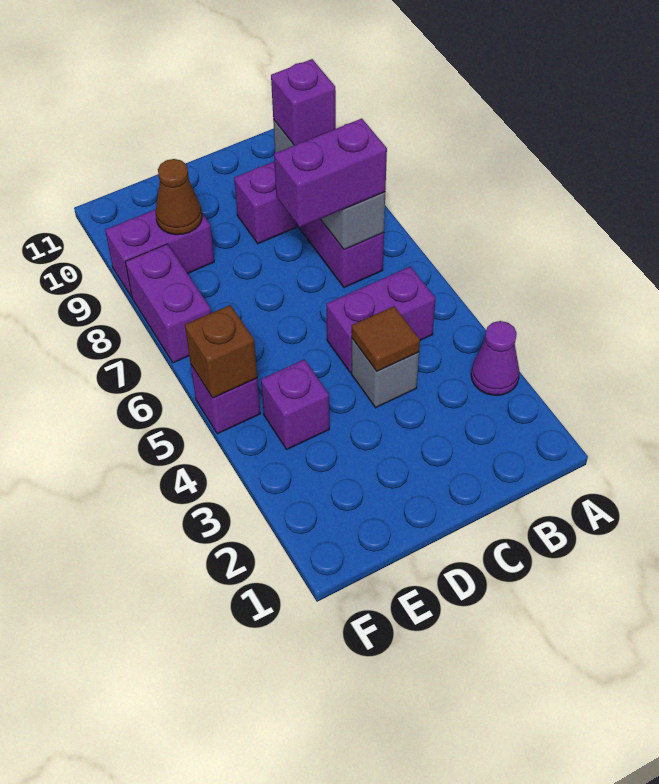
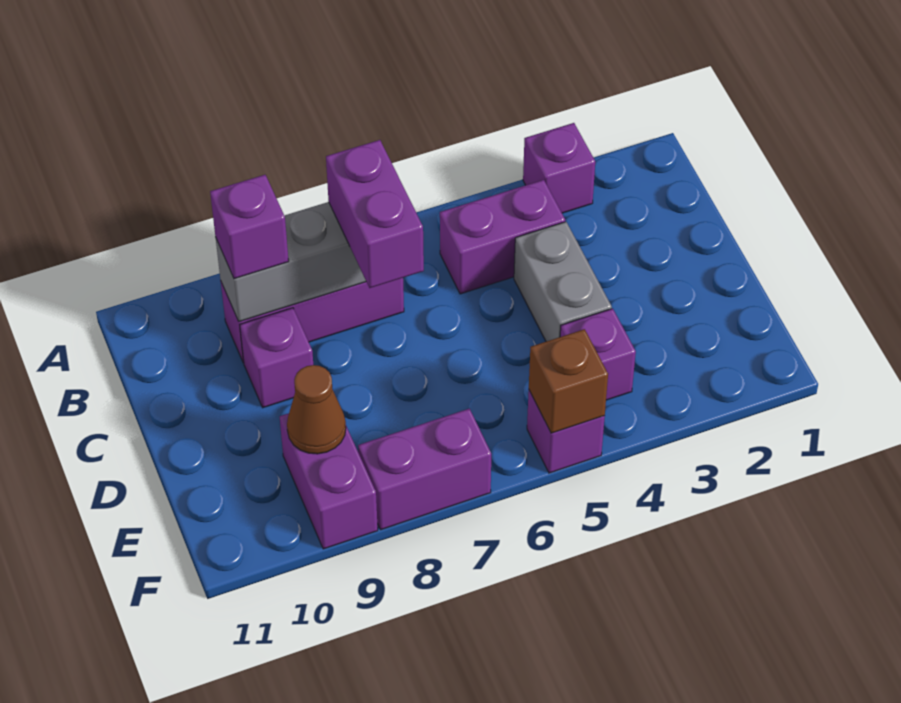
purple cone A3 level 1 -> purple brick A3 level 1
purple brick B5:C5 level 1 -> purple brick B4:B5 level 1
grey brick C4 level 1 -> grey brick C4:D4 level 1
brown tile C4 level 2 -> none

